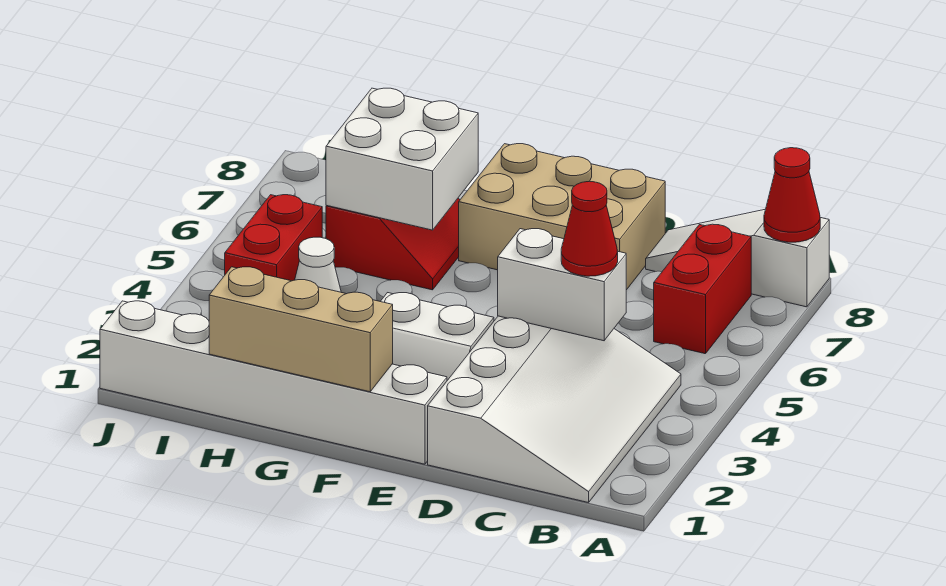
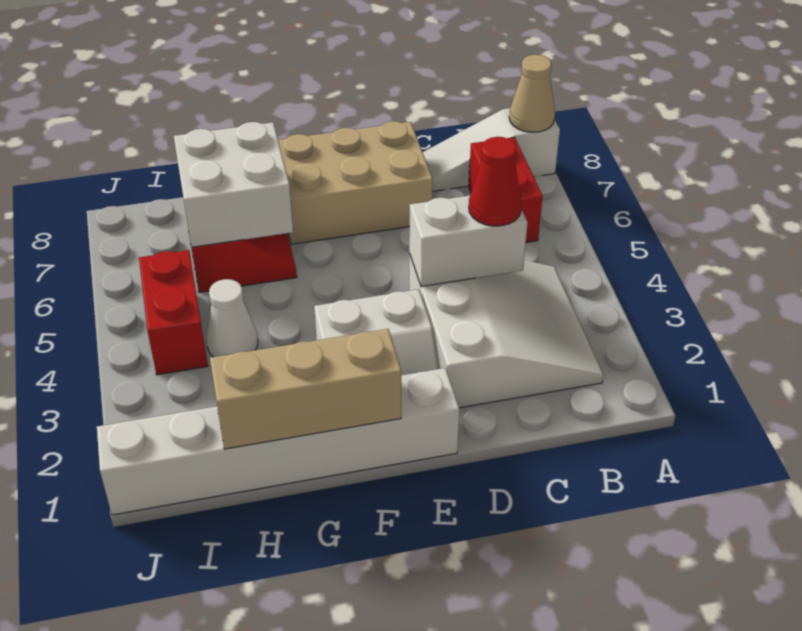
red cone A8 level 2 -> tan cone A8 level 2
white slope B1:D4 level 1 top D -> white slope B2:D4 level 1 top D

